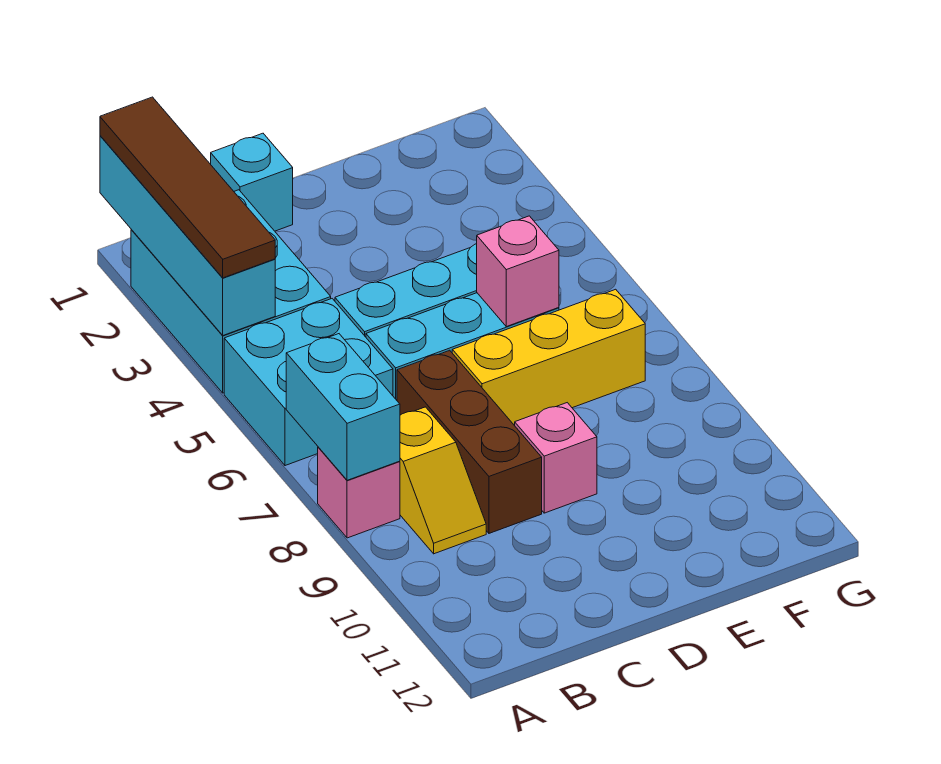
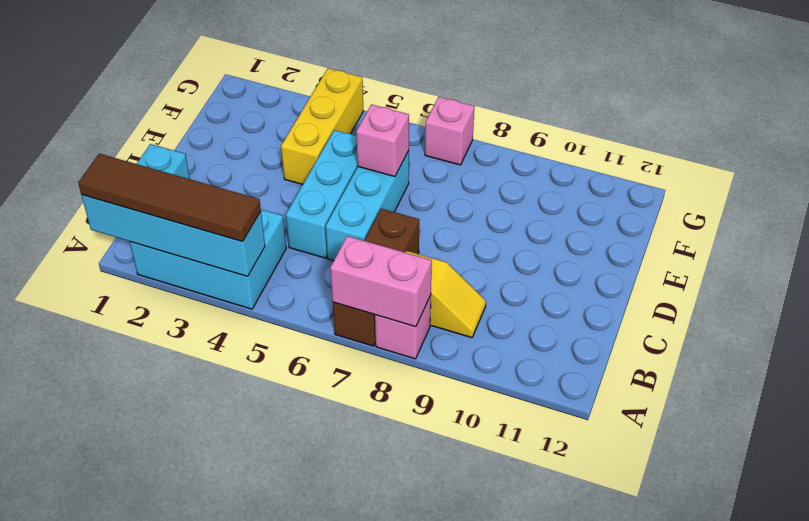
cyan brick A5:B6 level 1 -> none
cyan brick A7:A8 level 2 -> pink brick A7:A8 level 2
brown brick C7:C9 level 1 -> brown brick A7:C7 level 1
yellow brick D7:F7 level 1 -> yellow brick E4:G4 level 1
pink brick D9 level 1 -> pink brick G7 level 1

